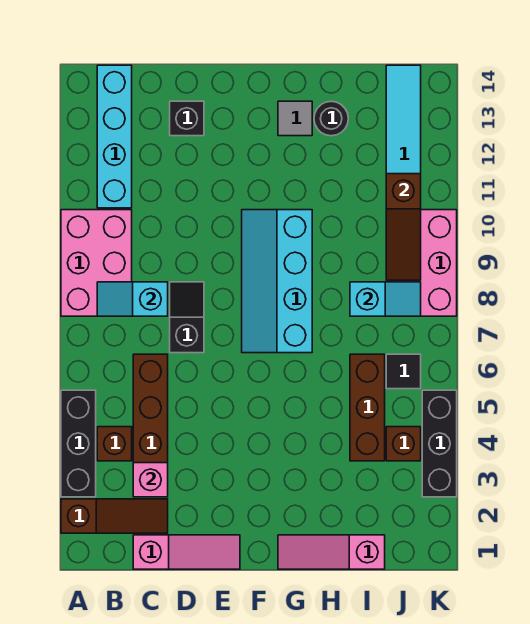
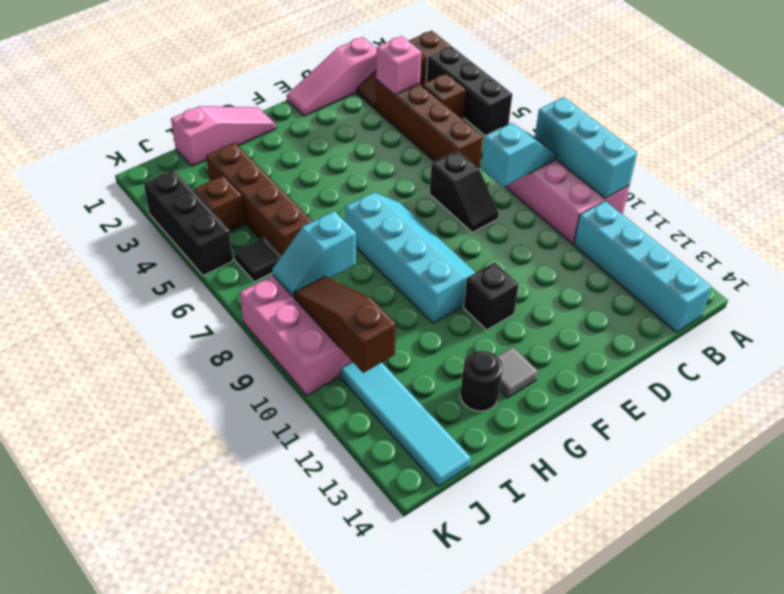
none -> cyan brick A8:A10 level 2
black brick D13 level 1 -> black brick F11 level 1
brown brick I4:I6 level 1 -> brown brick I3:I6 level 1

